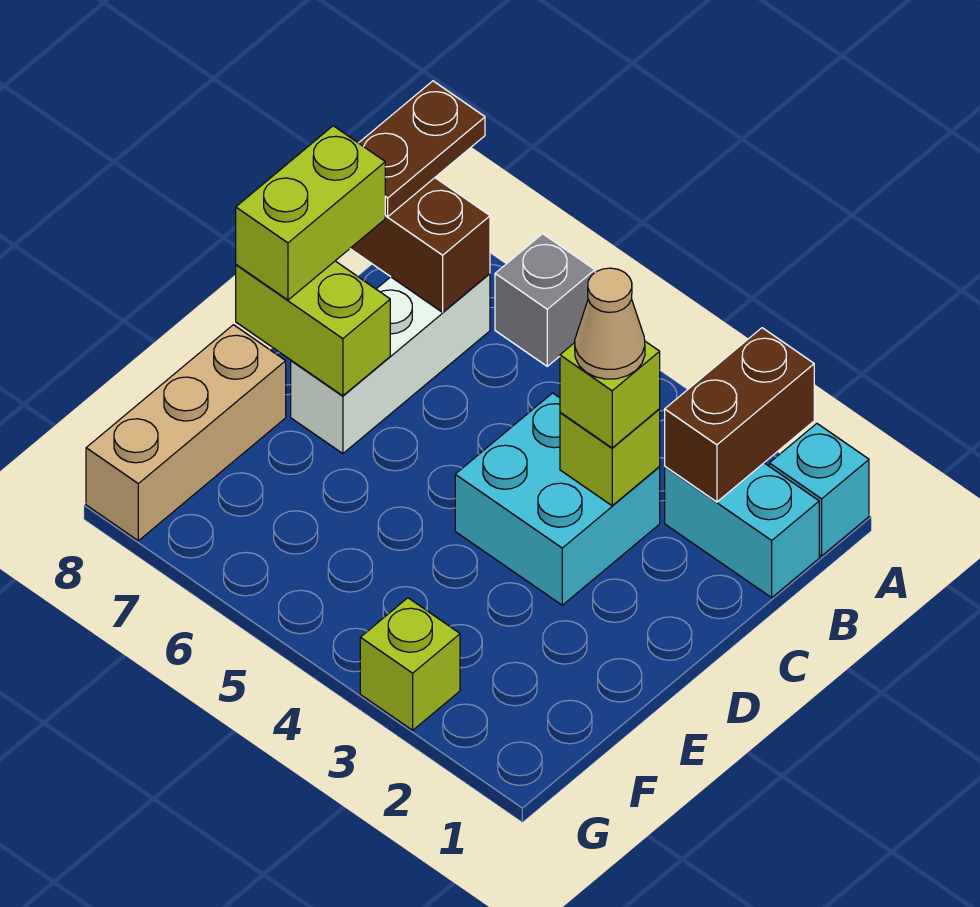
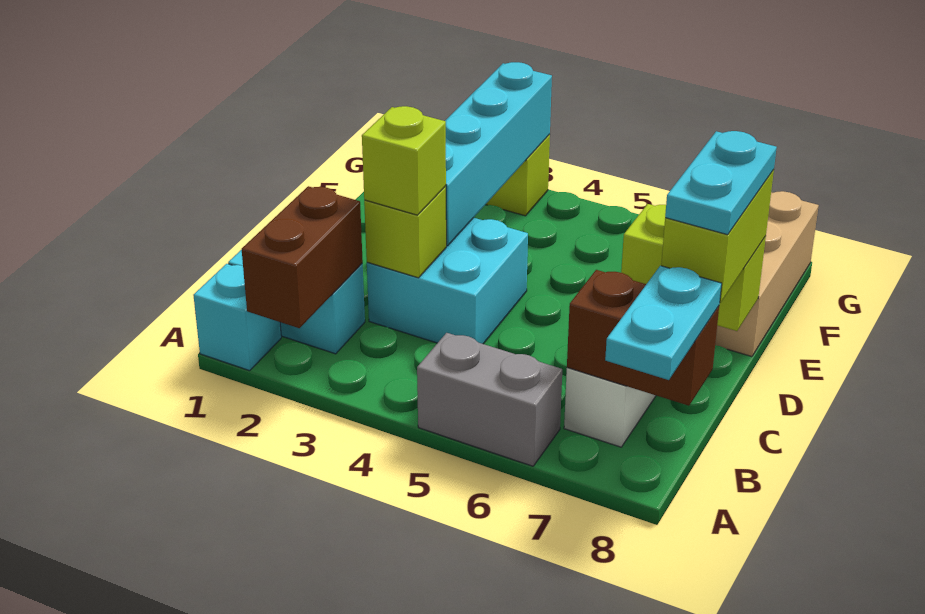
grey brick A6 level 1 -> grey brick A5:A6 level 1
brown plate A8:B8 level 3 -> cyan plate A8:B8 level 3
tan cone C3 level 4 -> none
none -> cyan plate C8:D8 level 4
none -> cyan brick D3:G3 level 2

